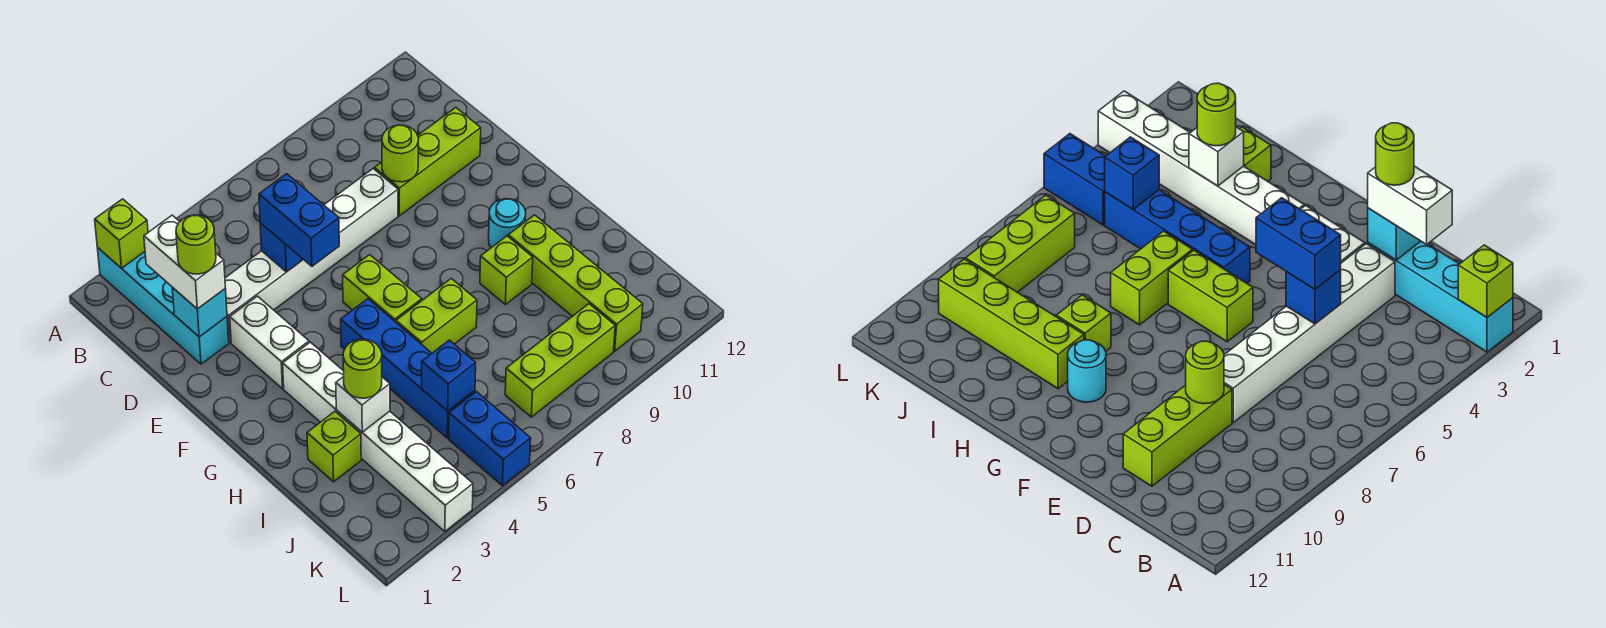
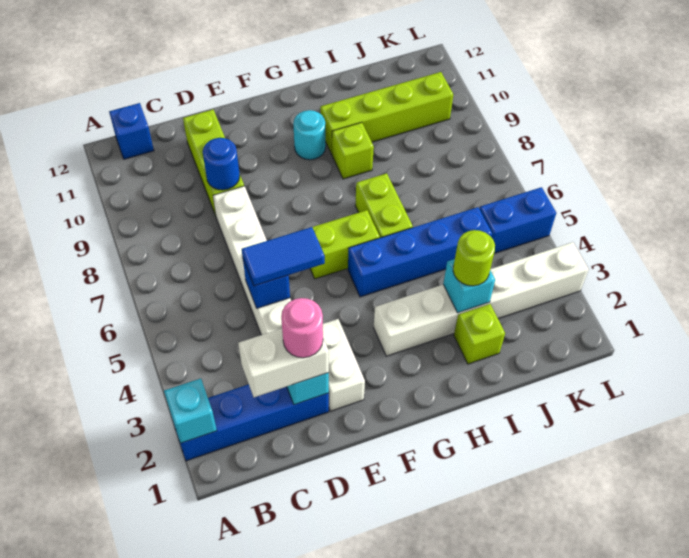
cyan brick A2:D2 level 1 -> blue brick A2:D2 level 1
lime brick A2 level 2 -> cyan brick A2 level 2
lime round brick D2 level 4 -> pink round brick D2 level 4
blue brick D5:E5 level 3 -> blue tile D5:E5 level 3
lime round brick D9 level 2 -> blue round brick D9 level 2
white brick E3:F3 level 1 -> white brick E2:E3 level 1
white brick I3 level 2 -> cyan brick I3 level 2
blue brick J5 level 2 -> blue brick B12 level 1
lime brick K7:K9 level 1 -> none

